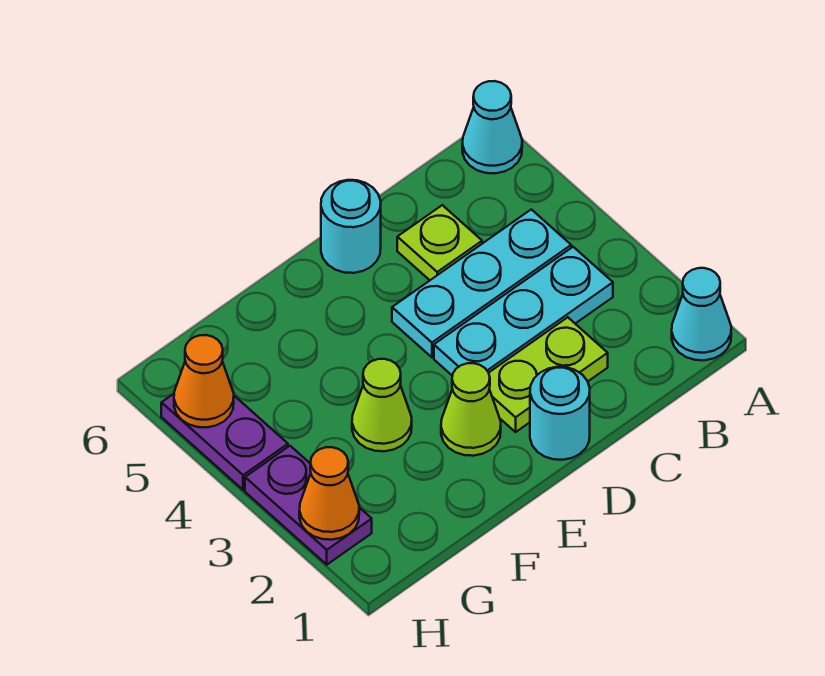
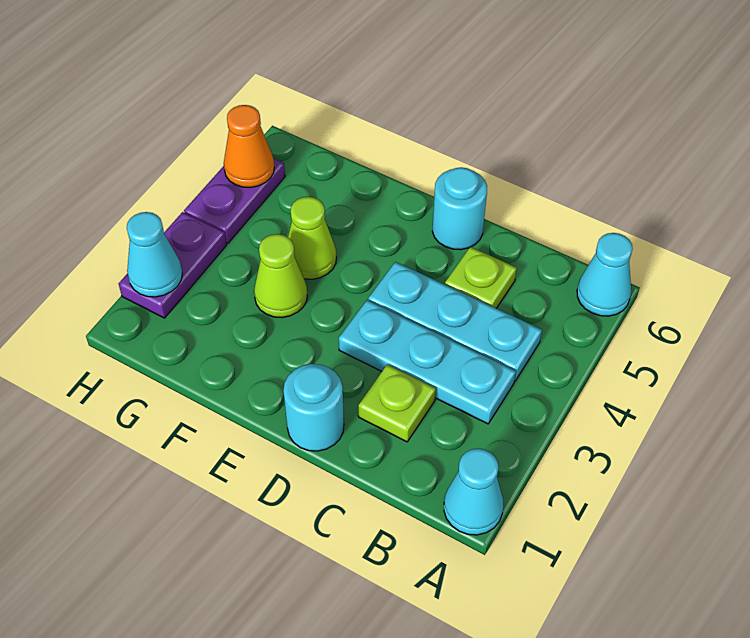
lime plate C2:D2 level 1 -> lime plate C2 level 1
lime cone E2 level 1 -> lime cone F4 level 1
orange cone H2 level 2 -> cyan cone H2 level 2

